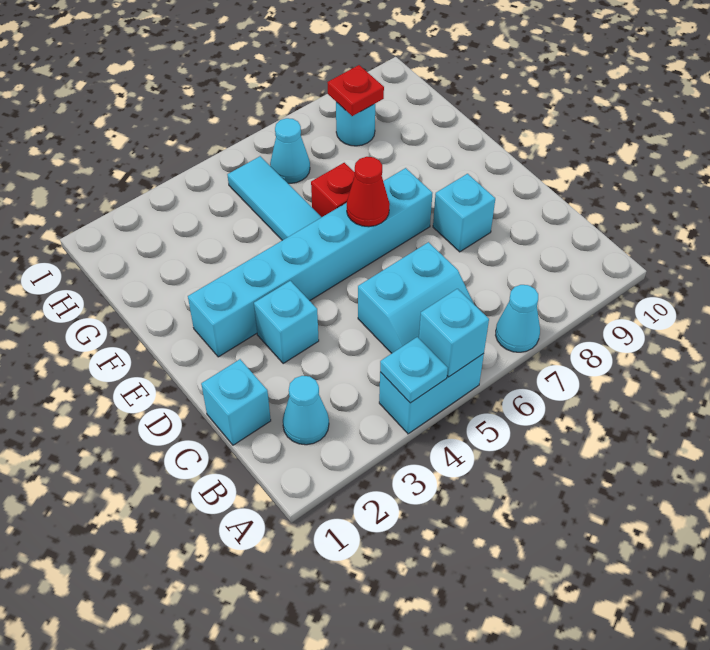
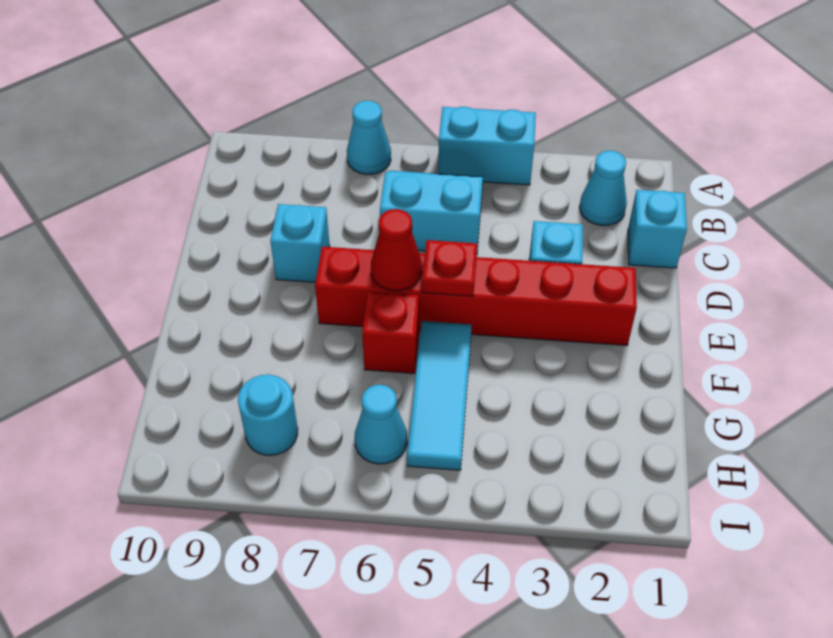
cyan plate A4 level 2 -> none
cyan brick A5 level 2 -> none
cyan brick E2:E7 level 1 -> red brick E2:E7 level 1
red plate H8 level 2 -> red plate E5 level 2

